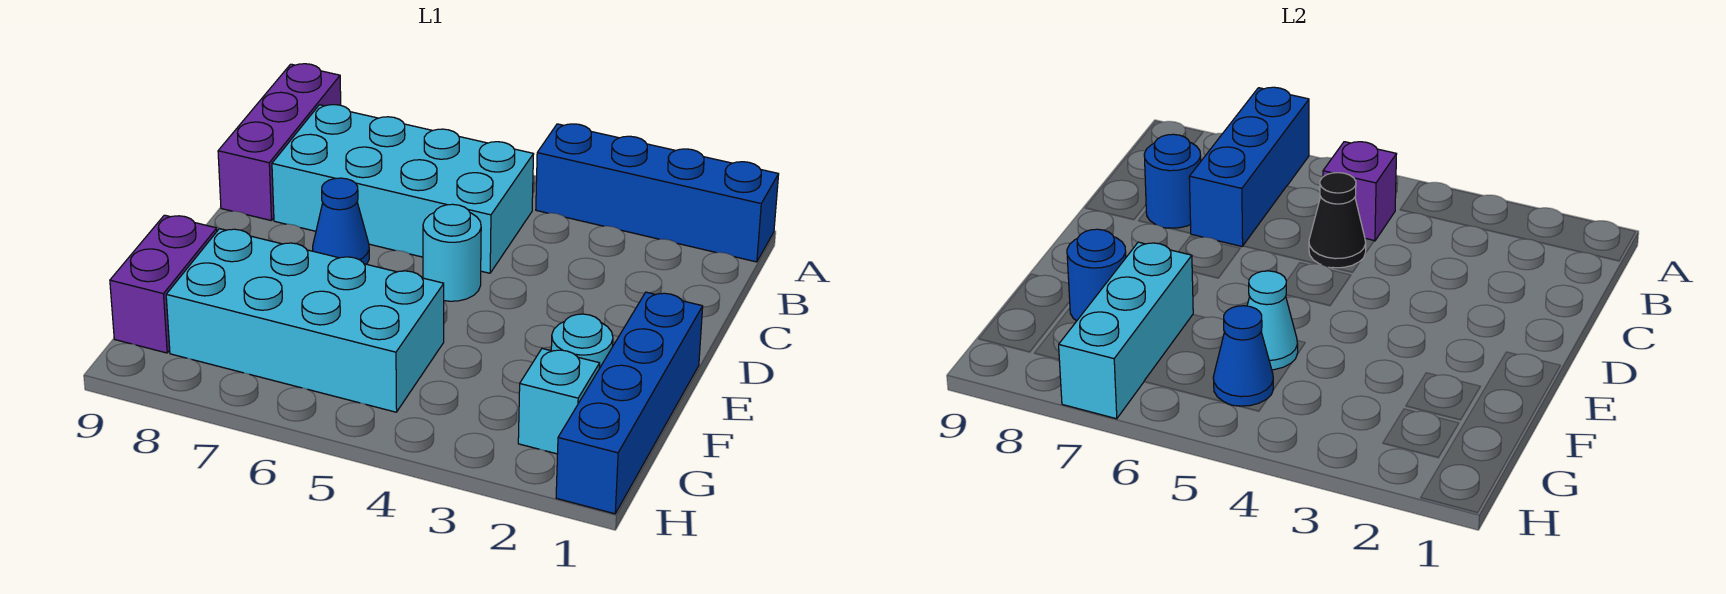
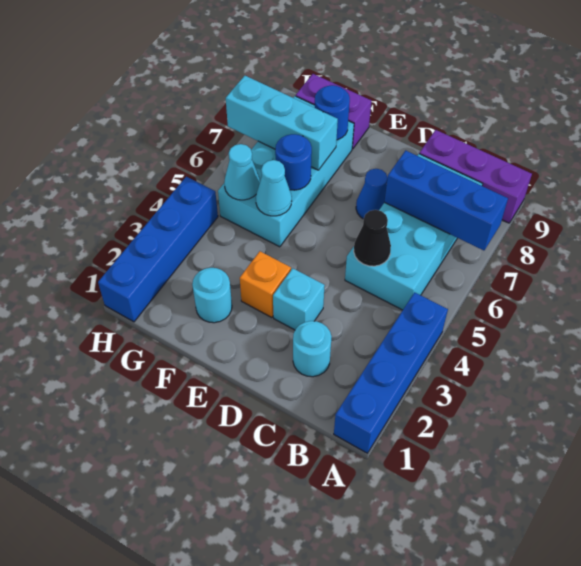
purple brick B5 level 2 -> none
blue round brick C8 level 2 -> blue round brick F6 level 2
cyan round brick D5 level 1 -> cyan round brick C2 level 1
blue brick E1:H1 level 1 -> blue brick H1:H4 level 1
none -> orange brick E3 level 1
cyan brick G2 level 1 -> cyan brick D3 level 1
blue cone G5 level 2 -> cyan cone G5 level 2

